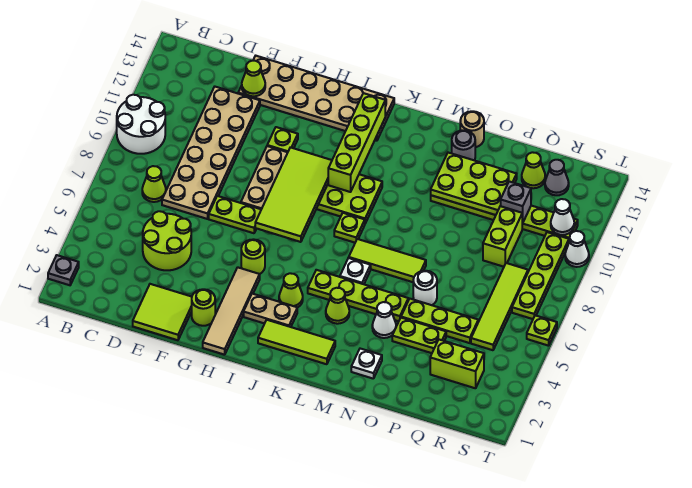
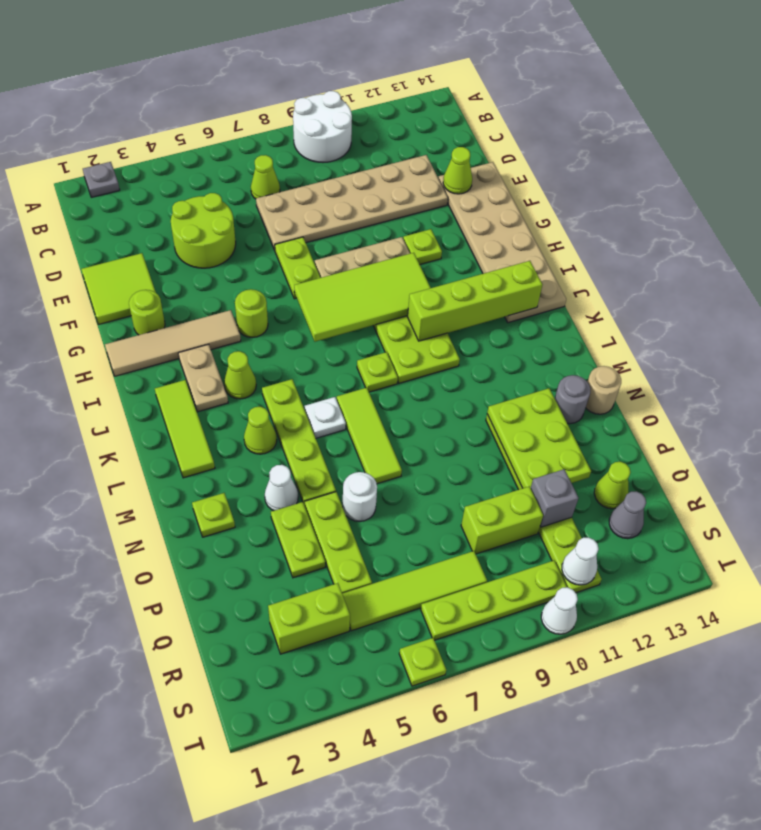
white plate N2 level 1 -> lime plate N2 level 1
lime brick Q3:R3 level 1 -> lime brick R3:R4 level 1

